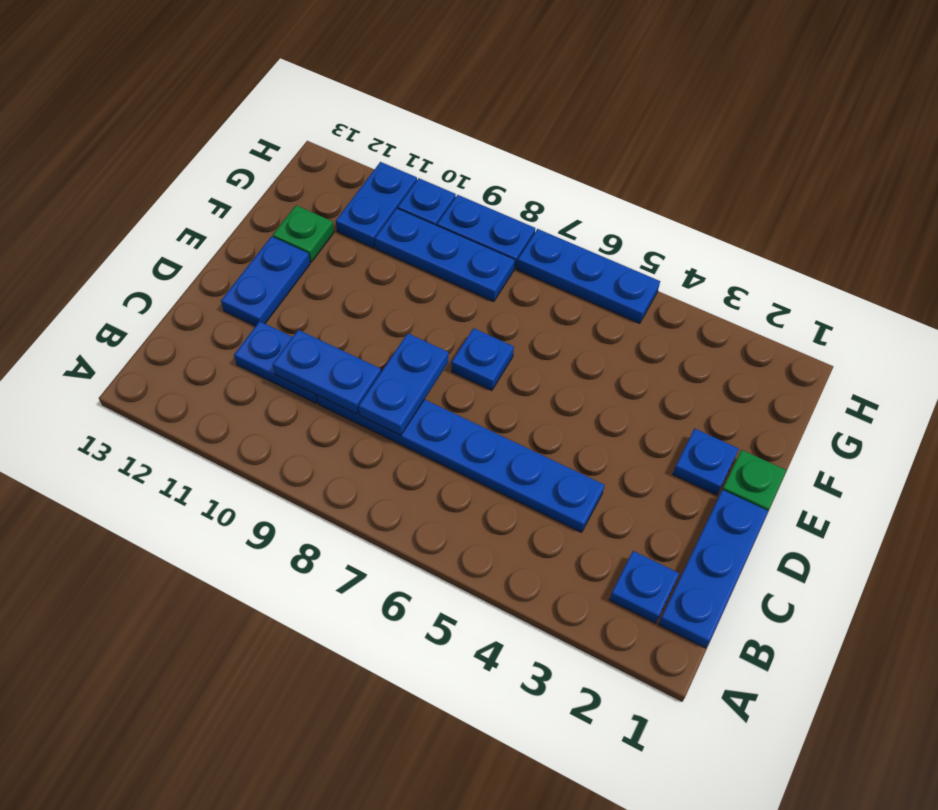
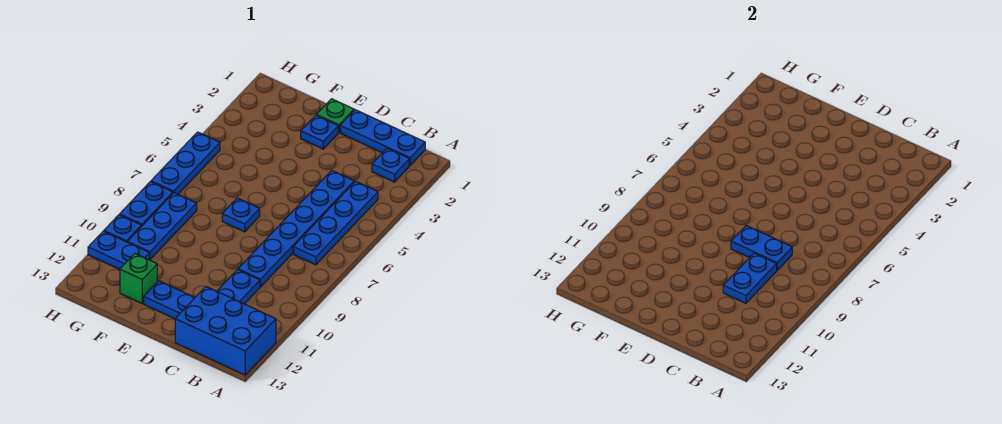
none -> blue brick A12:C13 level 1
none -> blue plate B4:B7 level 1
green plate F12 level 1 -> green brick F12 level 1

